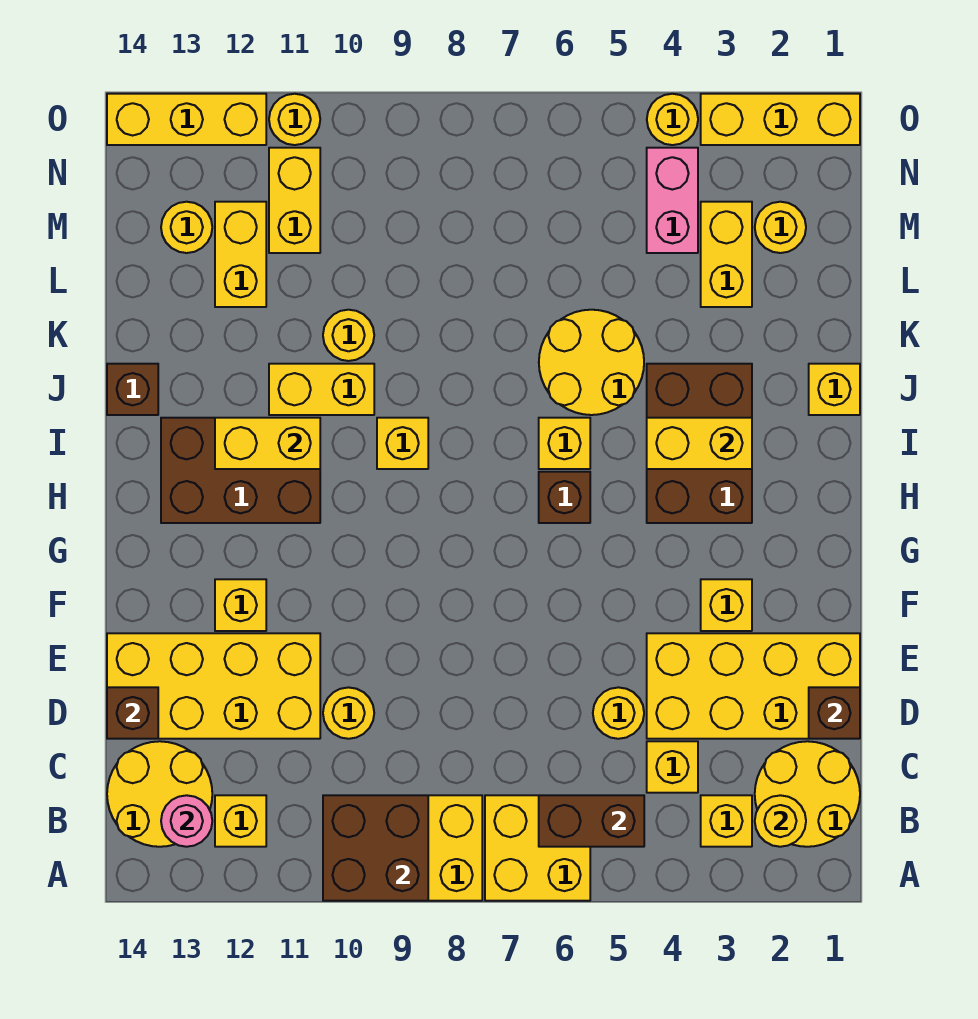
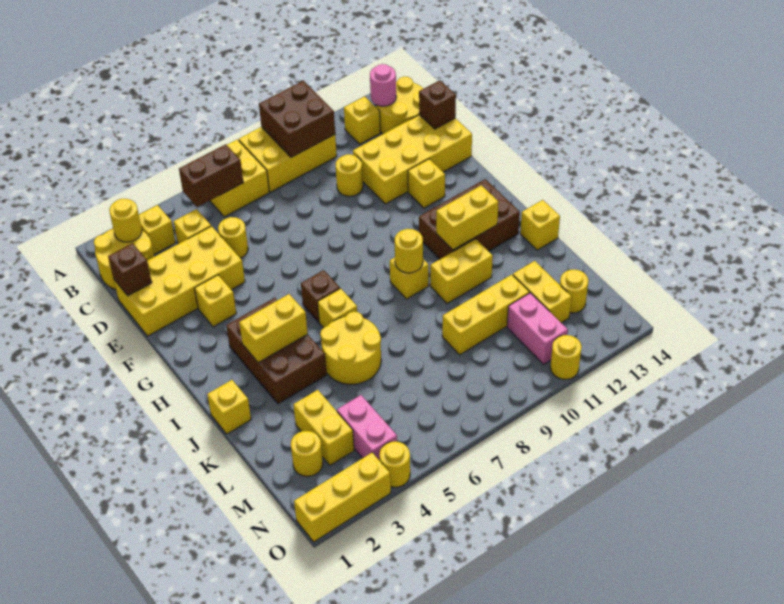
brown brick J14 level 1 -> yellow brick J14 level 1
yellow round brick K10 level 1 -> yellow round brick I9 level 2
yellow brick M11:N11 level 1 -> pink brick M11:N11 level 1
yellow brick O12:O14 level 1 -> yellow brick L9:L11 level 1

